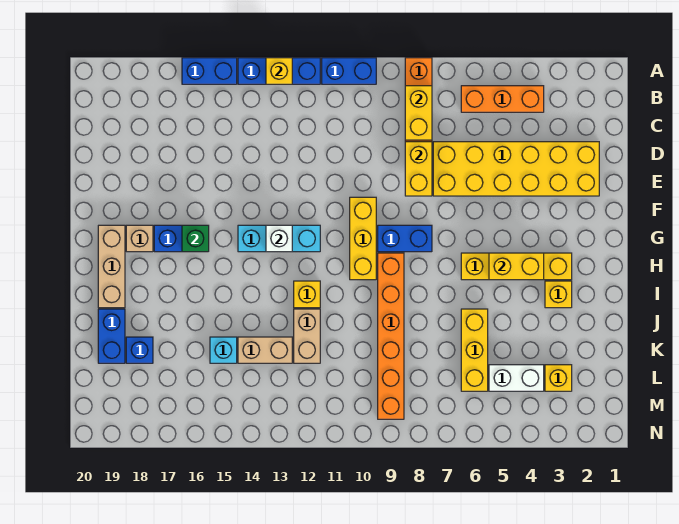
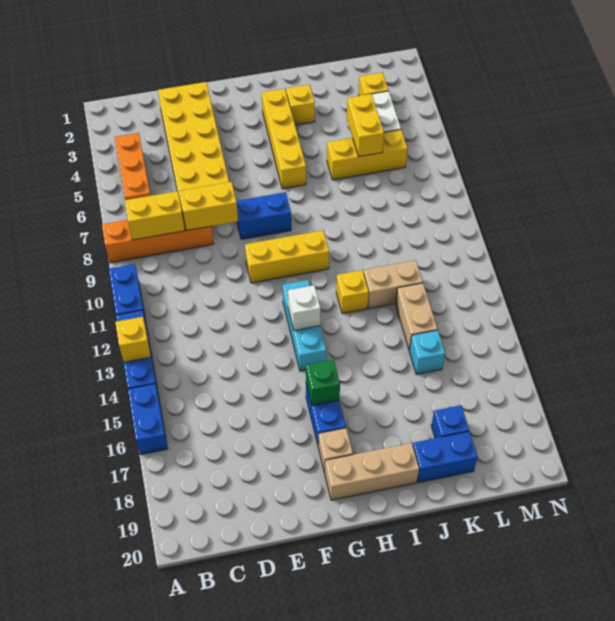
blue brick G8:G9 level 1 -> blue brick F8:G8 level 1
yellow brick H4:H5 level 2 -> yellow brick K5:K6 level 2
orange brick H9:M9 level 1 -> none

